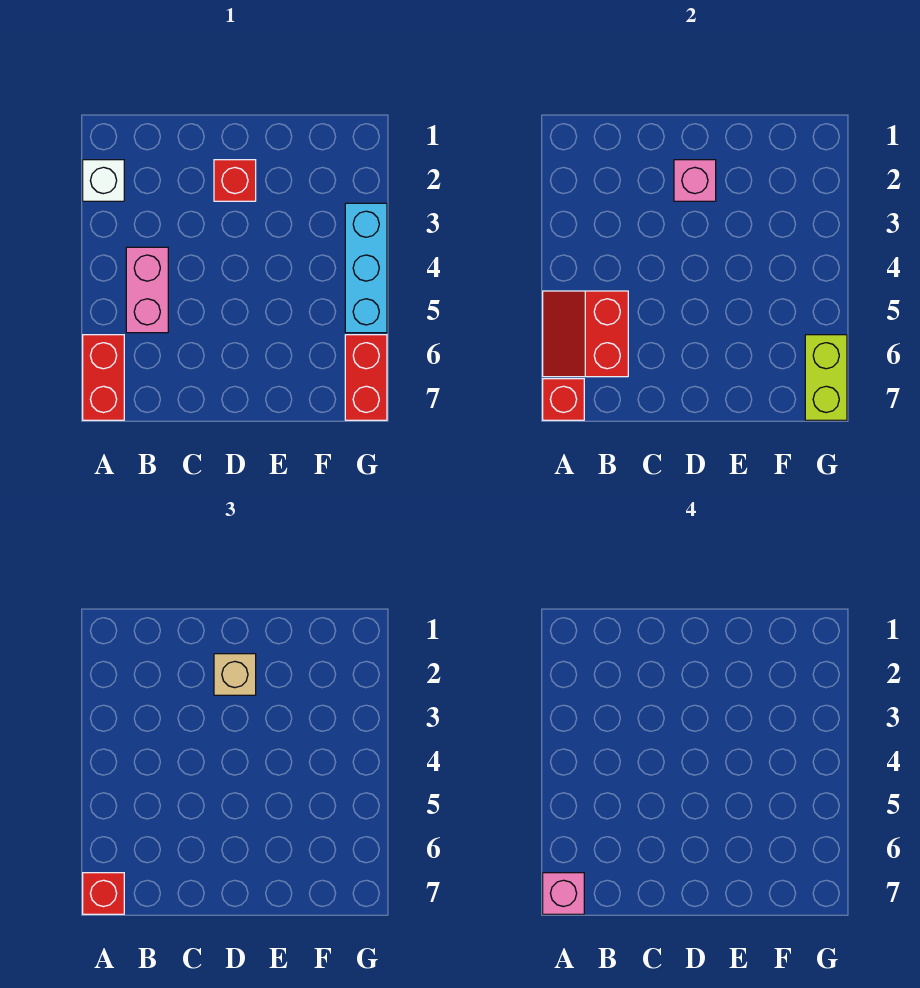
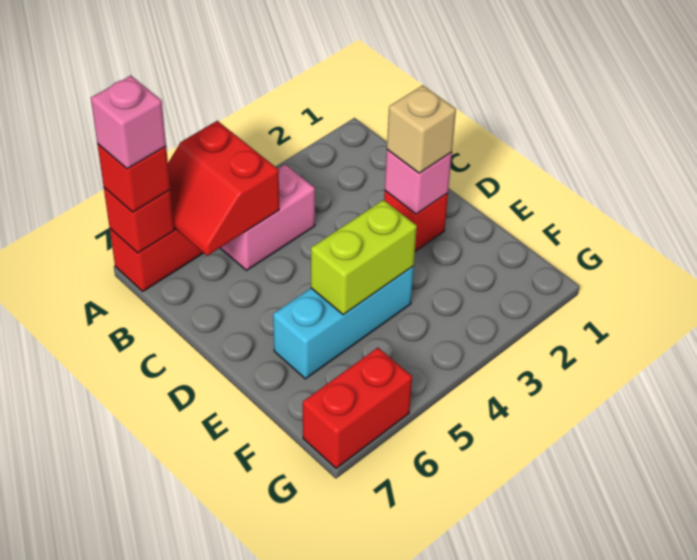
white brick A2 level 1 -> none
red slope A5:B6 level 2 top B -> red slope A5:B6 level 2 top 5
cyan brick G3:G5 level 1 -> cyan brick E4:E6 level 1
lime brick G6:G7 level 2 -> lime brick E4:E5 level 2

